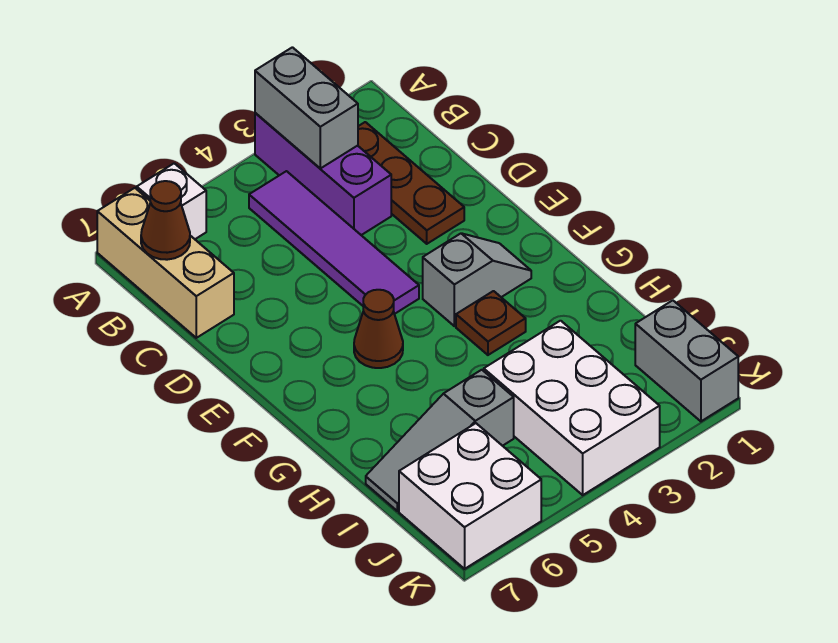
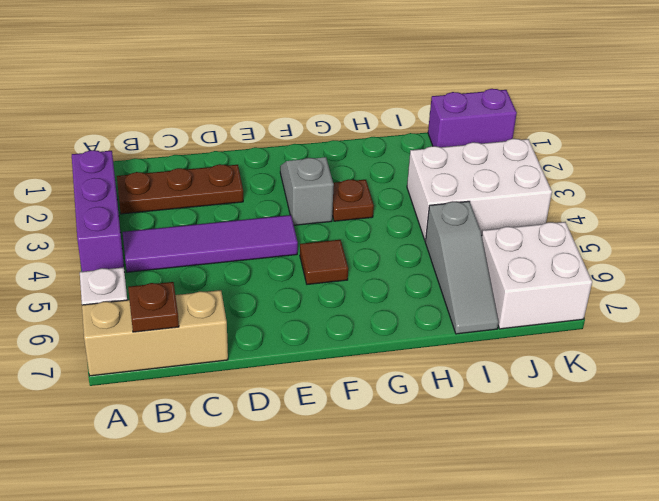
purple brick A3:C3 level 1 -> purple brick A2:A4 level 1
grey brick A3:B3 level 2 -> none
brown cone B7 level 2 -> brown plate B7 level 2
brown cone F5 level 1 -> brown tile F5 level 1
grey brick J1:K1 level 1 -> purple brick J1:K1 level 1

